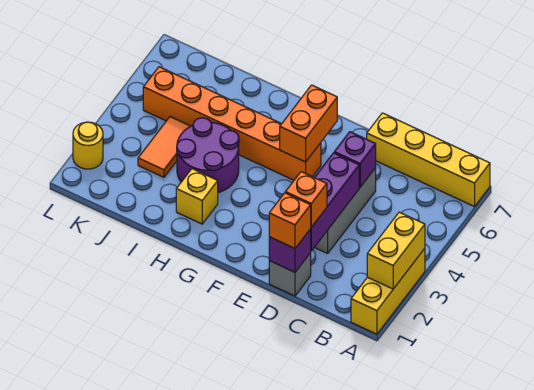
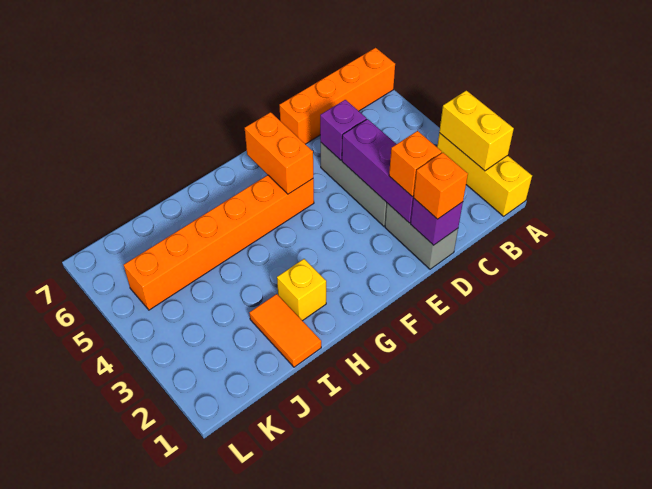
yellow brick A7:D7 level 1 -> orange brick A7:D7 level 1
grey brick D1 level 1 -> grey brick D1:D2 level 1
purple round brick H3:I4 level 1 -> none
orange tile J3:J4 level 1 -> orange tile I1:I2 level 1
yellow round brick L2 level 1 -> none

